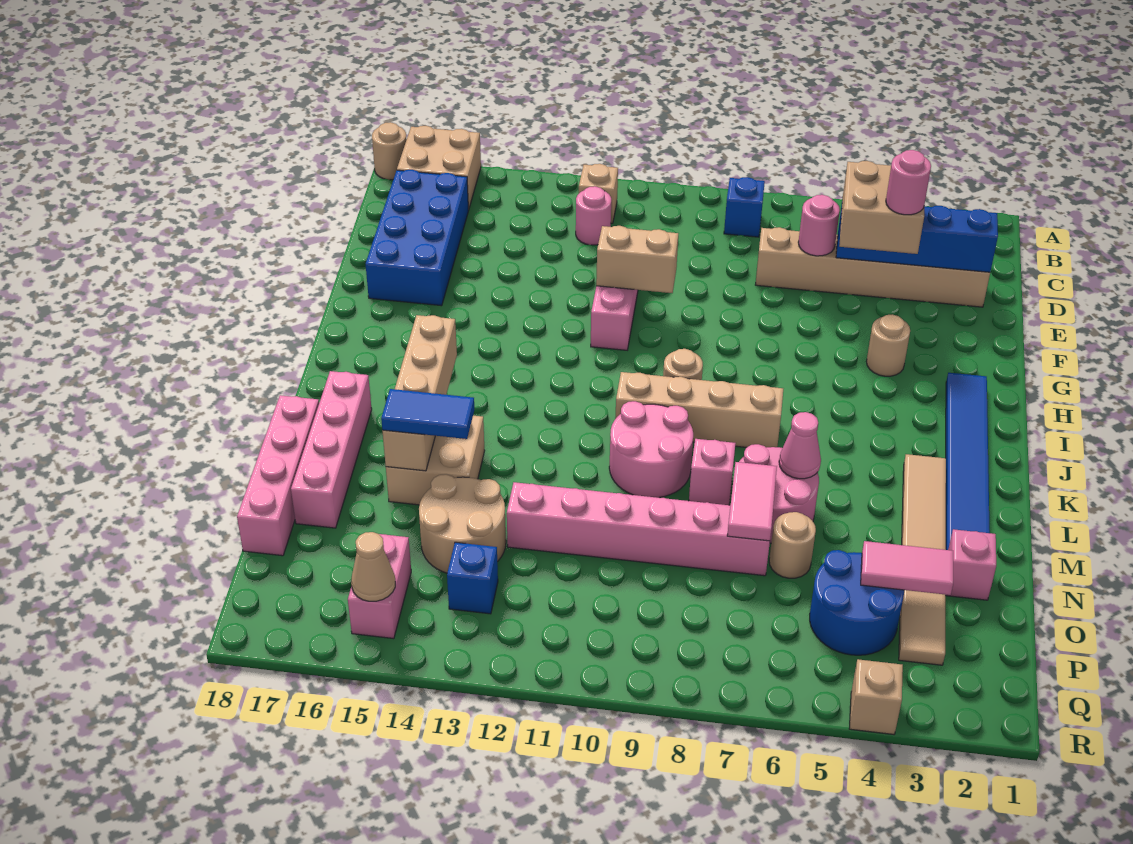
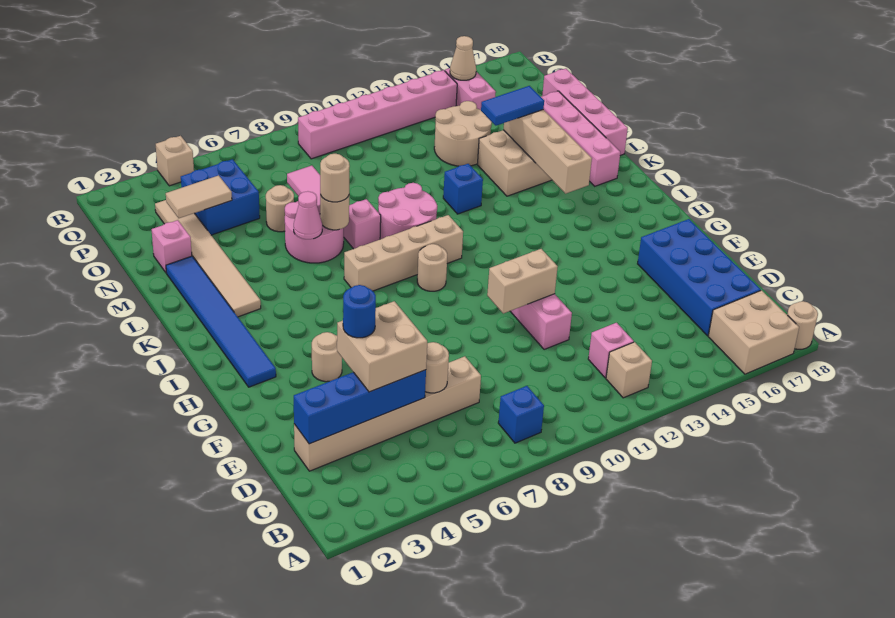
pink round brick C12 level 1 -> pink brick C12 level 1
pink round brick D6 level 2 -> tan round brick D6 level 2
pink round brick E4 level 4 -> blue round brick E4 level 4
none -> tan round brick L7 level 2
none -> tan round brick L7 level 3
pink brick N7:N12 level 1 -> pink brick Q9:Q14 level 1
pink tile O3:O4 level 2 -> tan tile O3:O4 level 2
blue round brick O4:P5 level 1 -> blue brick O4:P5 level 1
blue brick P13 level 1 -> blue brick L12 level 1

